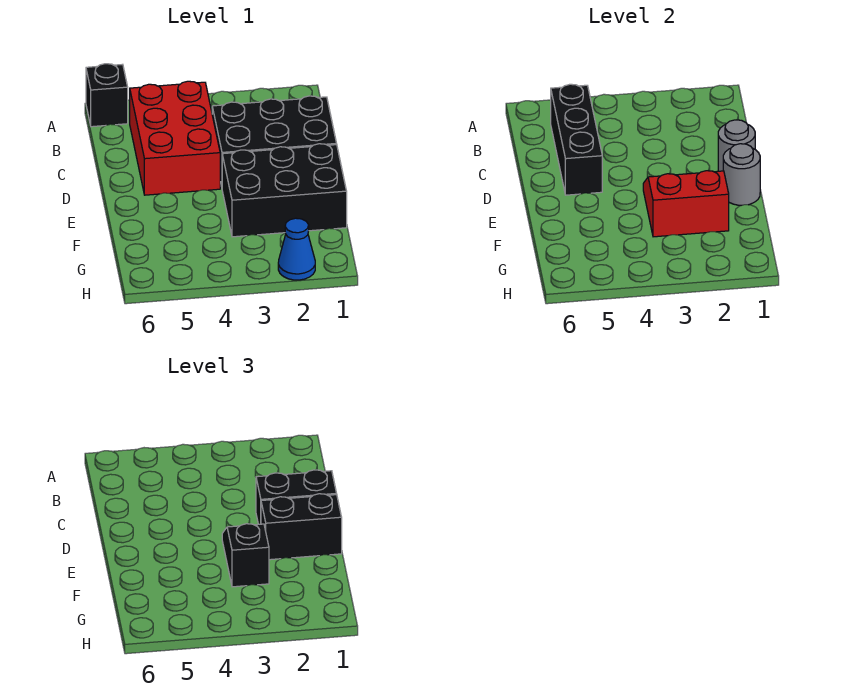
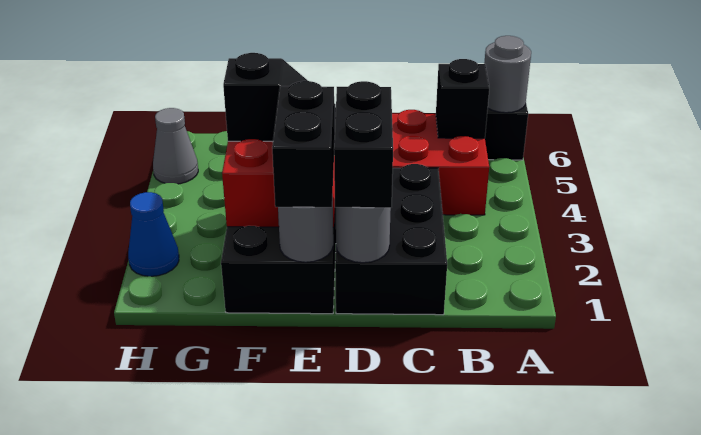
none -> grey round brick A6 level 2
black brick B5:D5 level 2 -> black brick B5 level 2
none -> grey cone H5 level 1

